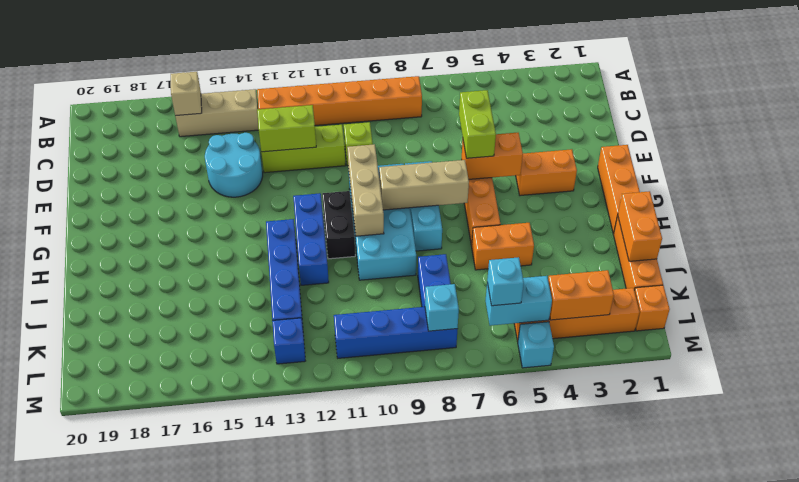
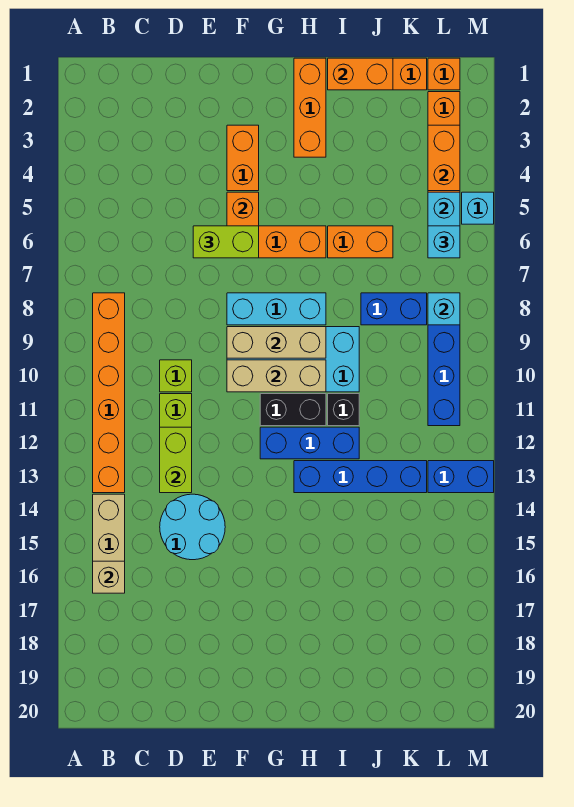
orange brick F1:H1 level 1 -> orange brick H1:H3 level 1
tan brick G7:G9 level 2 -> tan brick F9:H9 level 2
orange brick I5:I6 level 1 -> orange brick I6:J6 level 1
none -> black brick I11 level 1
blue brick L13 level 1 -> blue brick L13:M13 level 1

